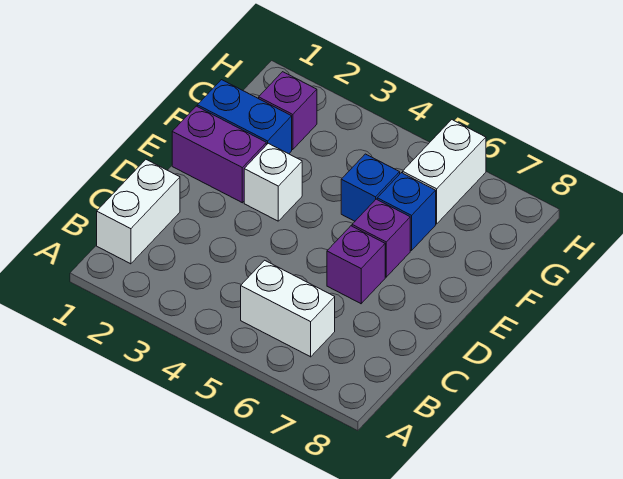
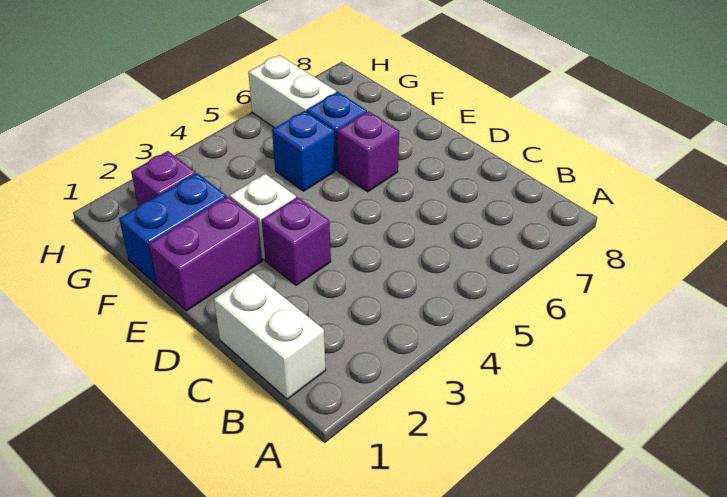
white brick B5:B6 level 1 -> none
purple brick D6 level 1 -> purple brick D3 level 1

